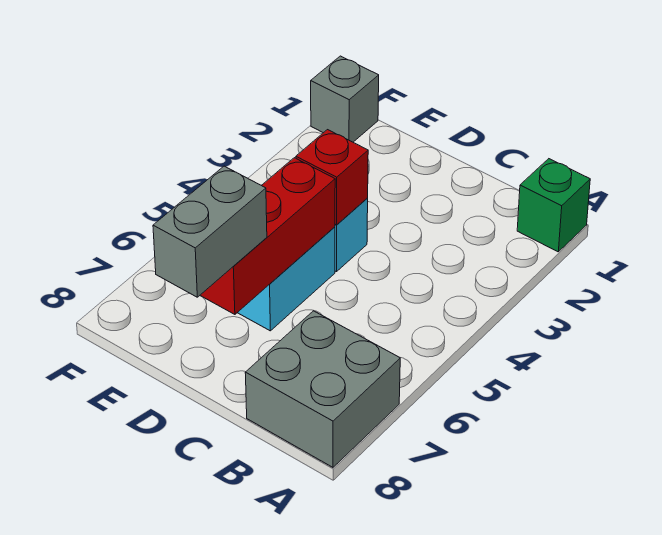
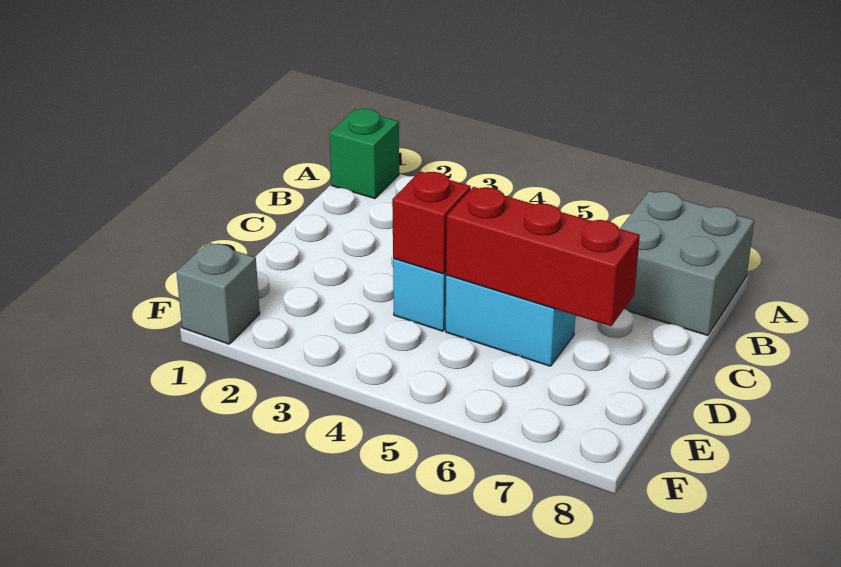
grey brick D7:D8 level 3 -> none

